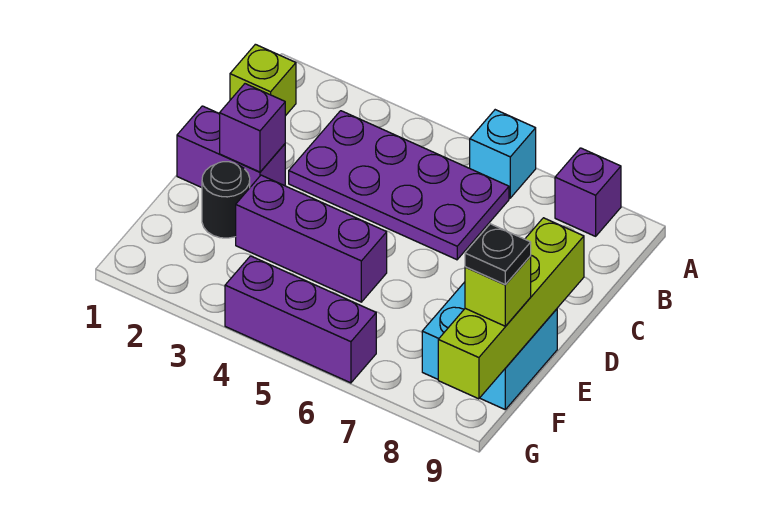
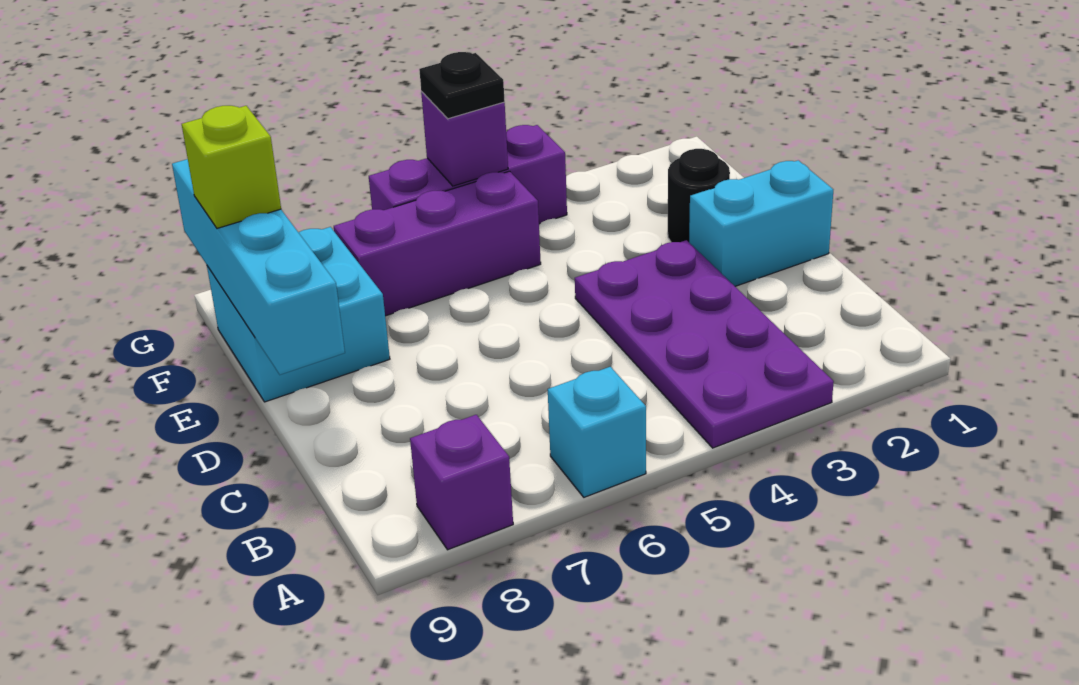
lime brick B1 level 1 -> none
purple plate B3:C6 level 1 -> purple plate A3:D4 level 1
purple brick D1:D2 level 1 -> cyan brick D1:D2 level 1
purple brick D2 level 2 -> purple brick G5 level 2
lime brick D9:G9 level 2 -> cyan brick D9:G9 level 2
purple brick E3:E5 level 1 -> purple brick F5:F7 level 1
black plate F9 level 4 -> black plate G5 level 3

